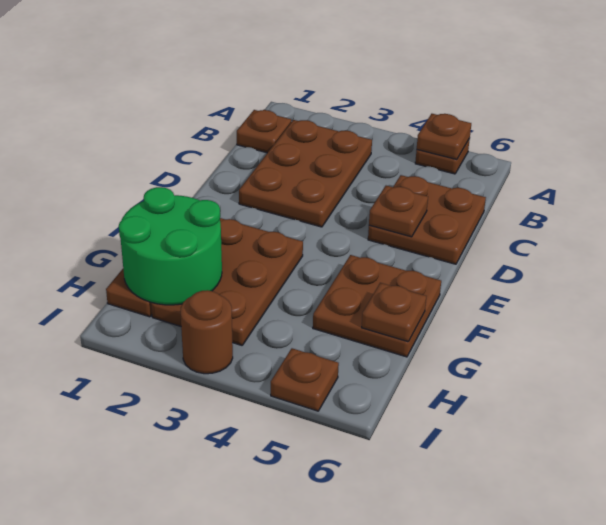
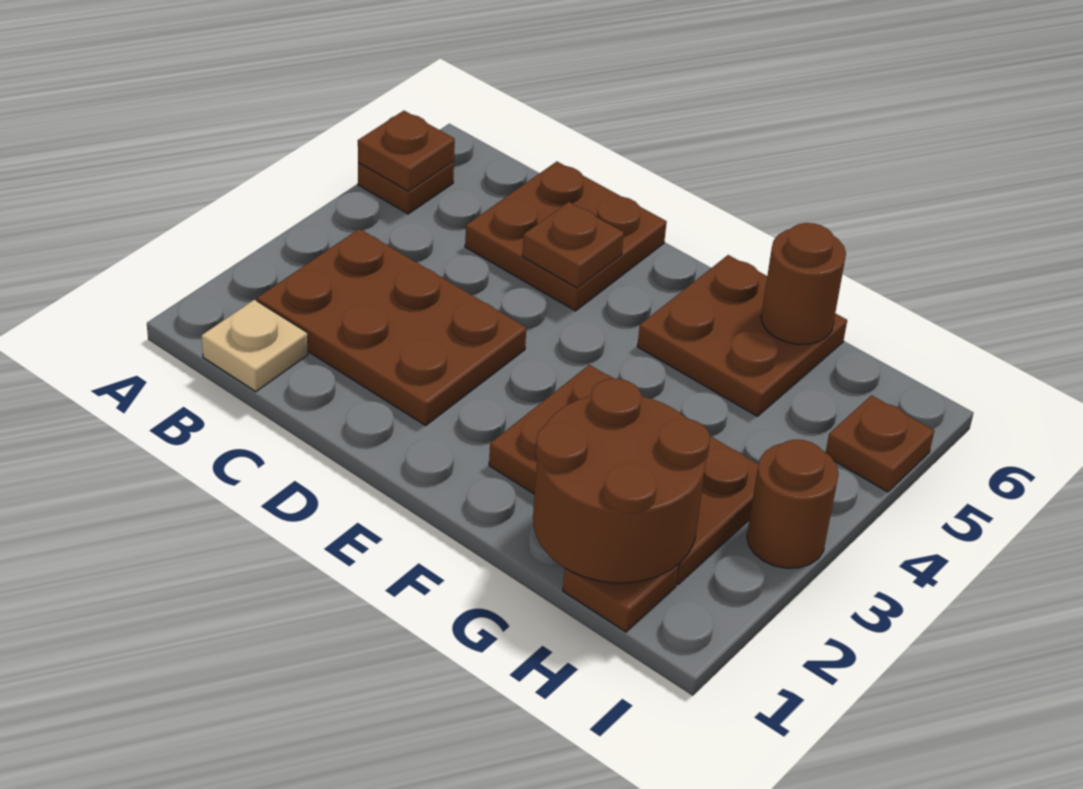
brown plate B1 level 1 -> tan plate B1 level 1
green round brick G1:H2 level 2 -> brown round brick G1:H2 level 2
brown plate G6 level 2 -> brown round brick G6 level 2

